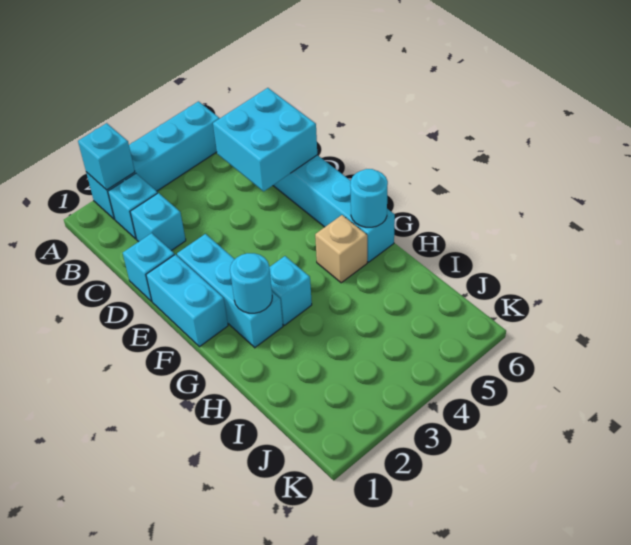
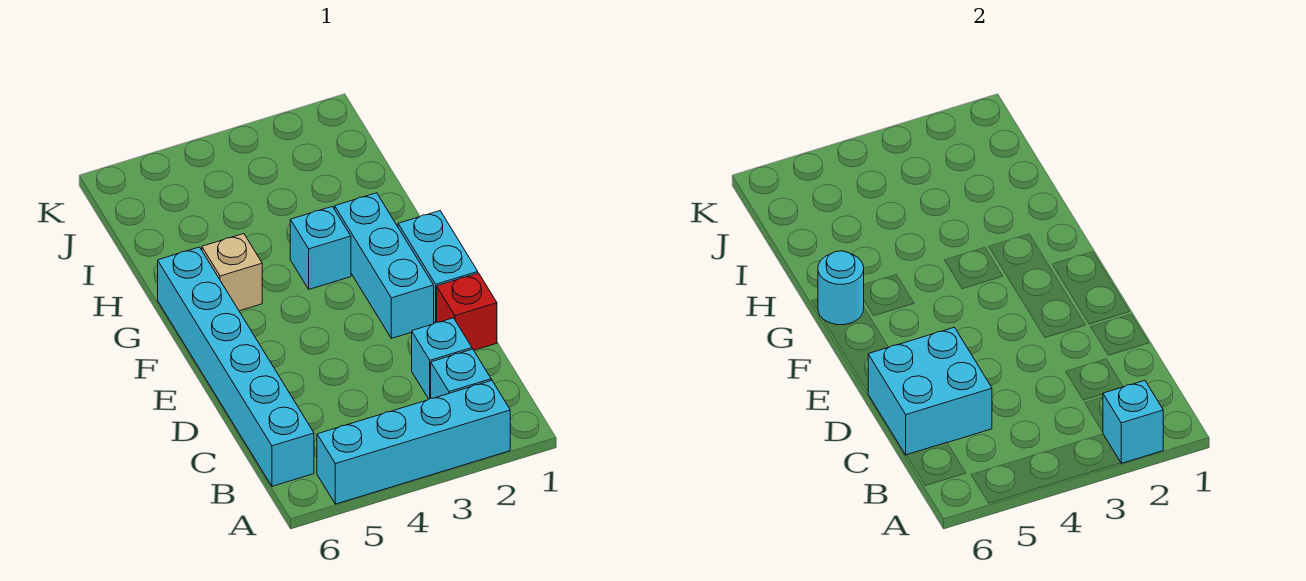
cyan brick D1 level 1 -> red brick D1 level 1
cyan round brick G2 level 2 -> none

